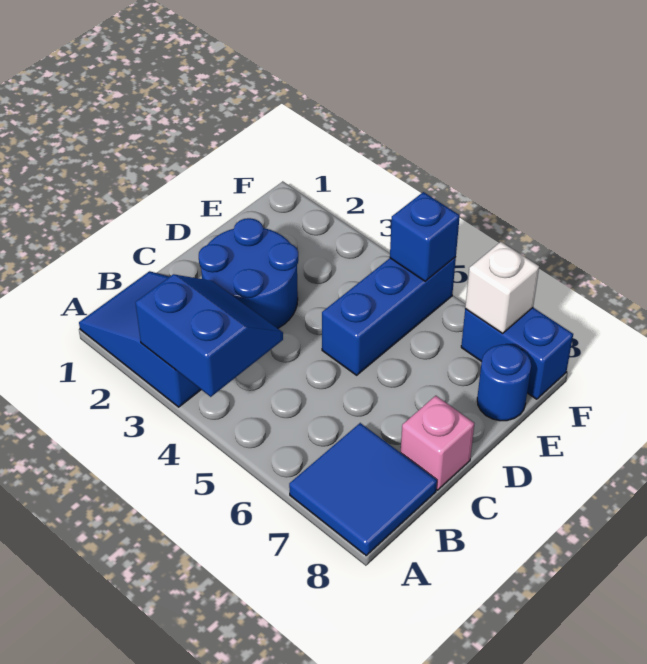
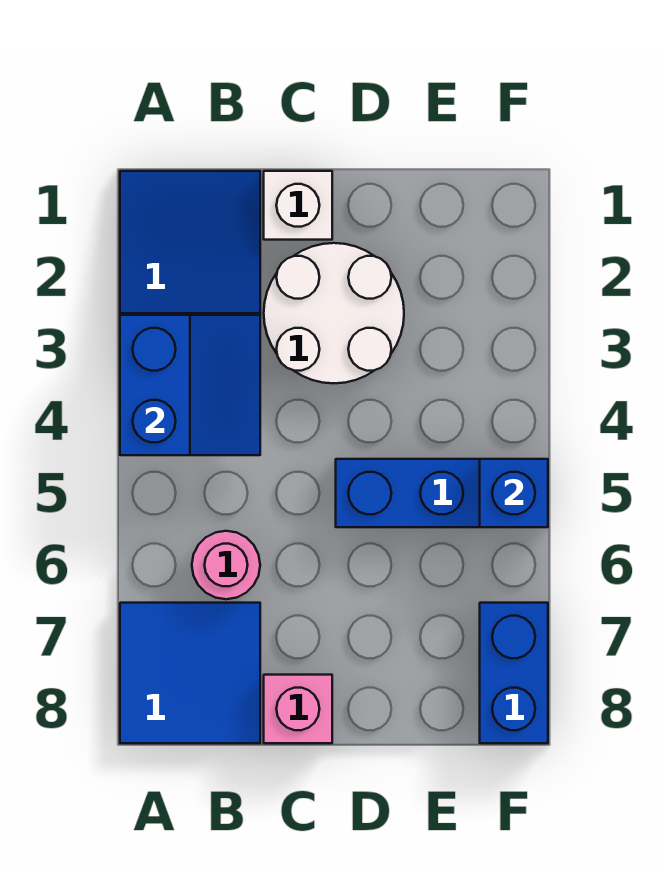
none -> pink round brick B6 level 1
blue round brick C2:D3 level 1 -> white round brick C2:D3 level 1
blue round brick E8 level 1 -> none
white brick F7 level 2 -> white brick C1 level 1

